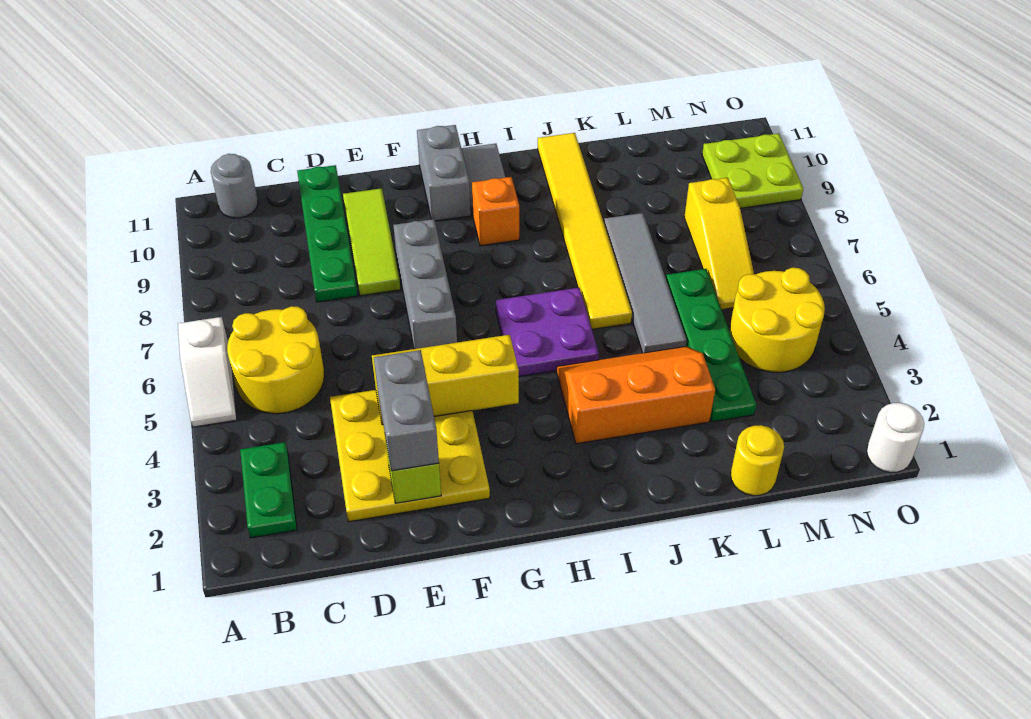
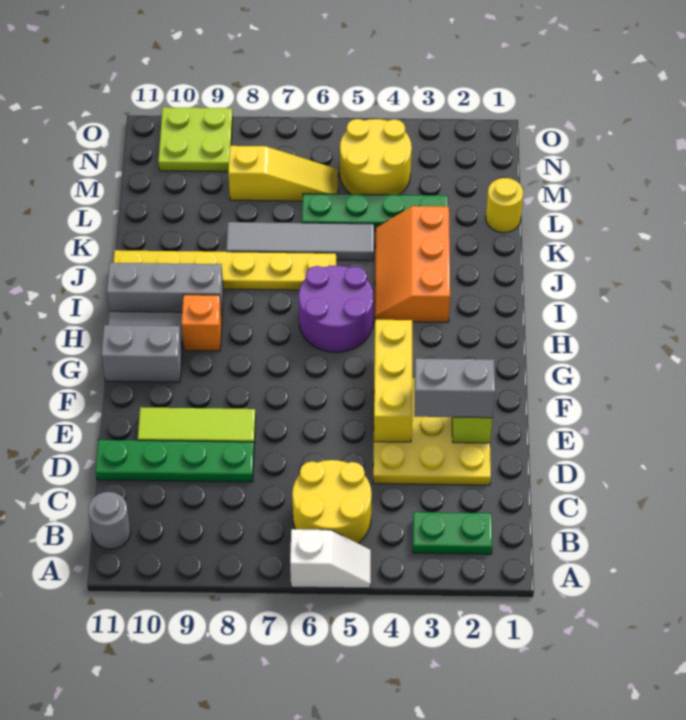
grey brick F6:F8 level 1 -> grey brick I9:I11 level 1
purple plate H5:I6 level 1 -> purple round brick H5:I6 level 1
yellow tile J6:J11 level 1 -> yellow plate J6:J11 level 1
white round brick O1 level 1 -> none

